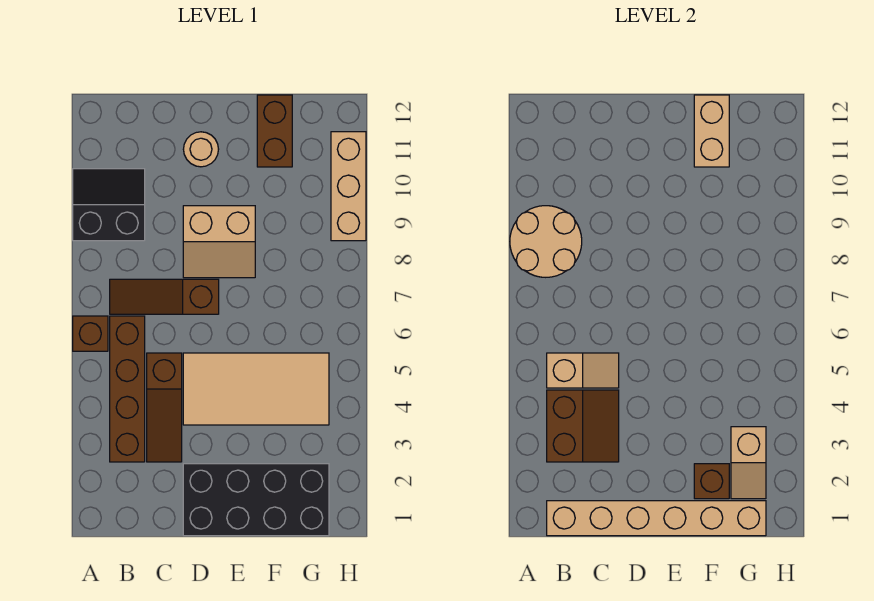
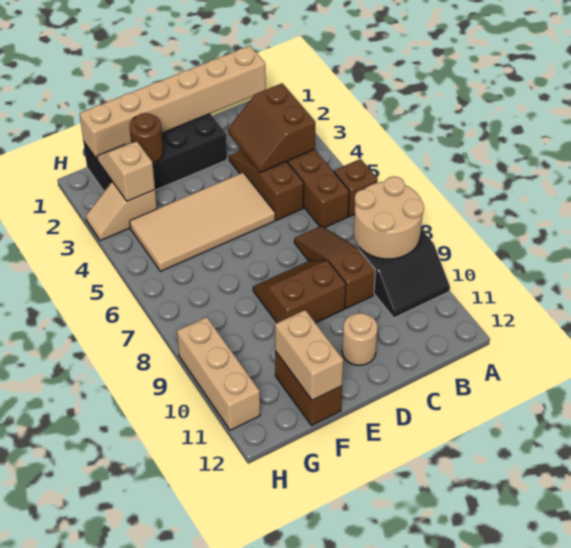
tan slope B5:C5 level 2 top B -> tan slope G3:H3 level 1 top G
brown slope B7:D7 level 1 top D -> brown slope C7:C9 level 1 top 9
tan slope D8:E9 level 1 top 9 -> brown slope D8:E9 level 1 top 9
brown brick F2 level 2 -> brown round brick F2 level 2

